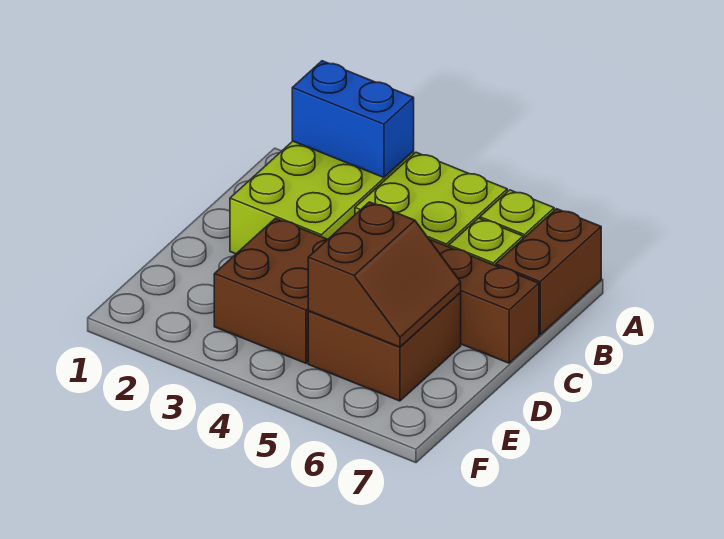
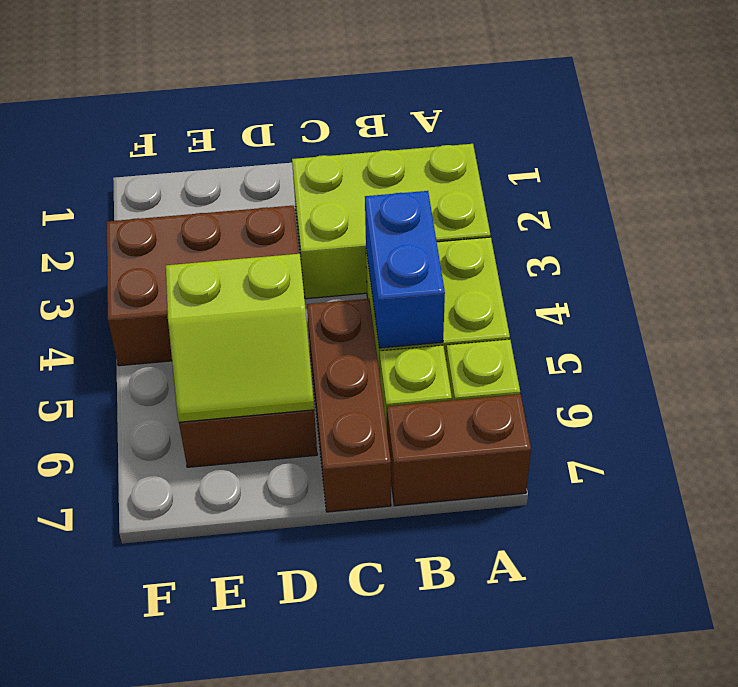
blue brick A2:A3 level 2 -> blue brick B4:B5 level 2
brown brick D3:E4 level 1 -> brown brick D3:F4 level 1
brown slope D5:E6 level 2 top 5 -> lime slope D5:E6 level 2 top 5

